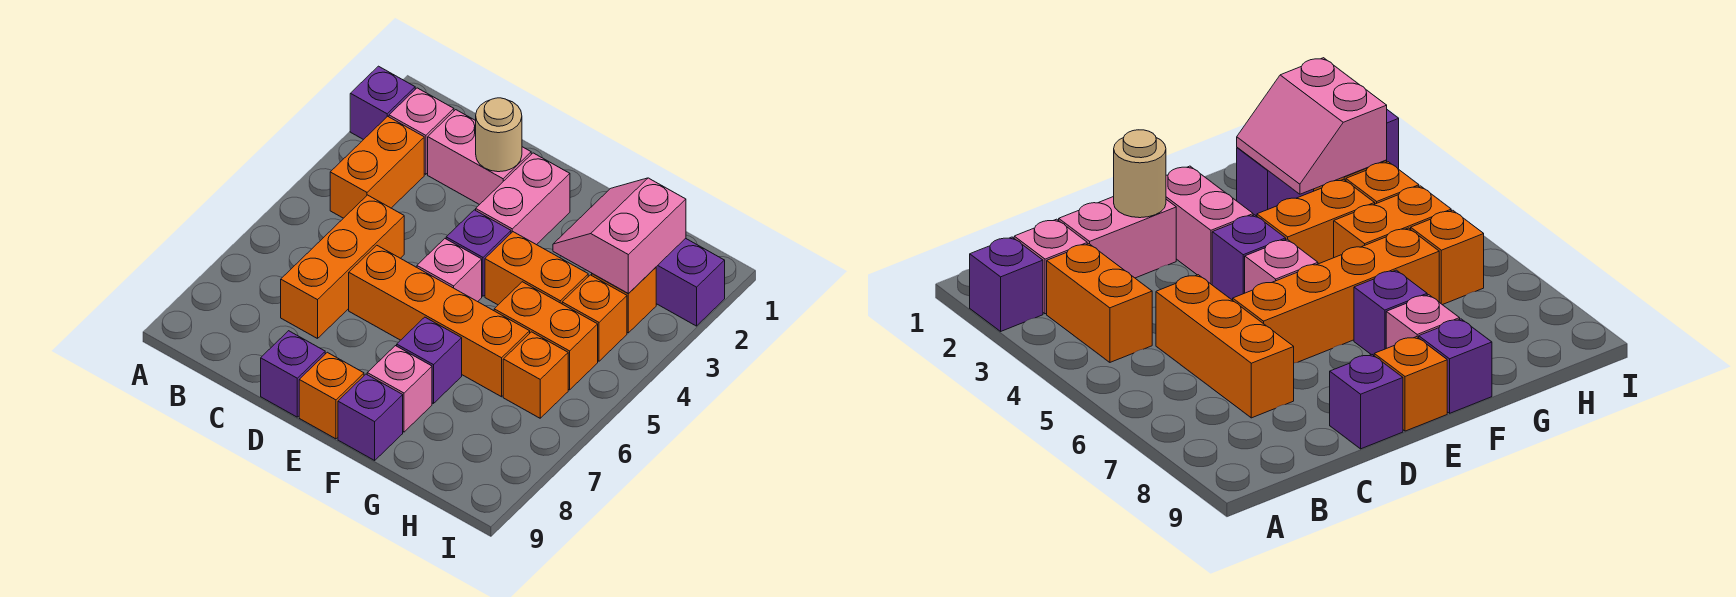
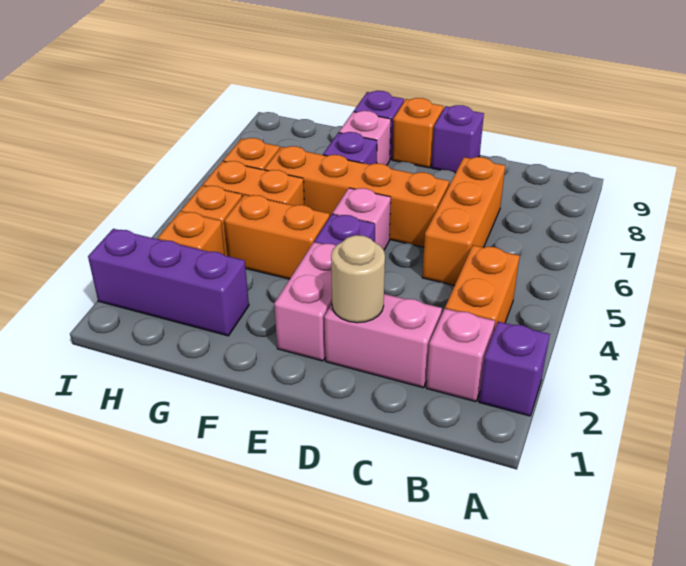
pink slope G2:H3 level 2 top H -> none

